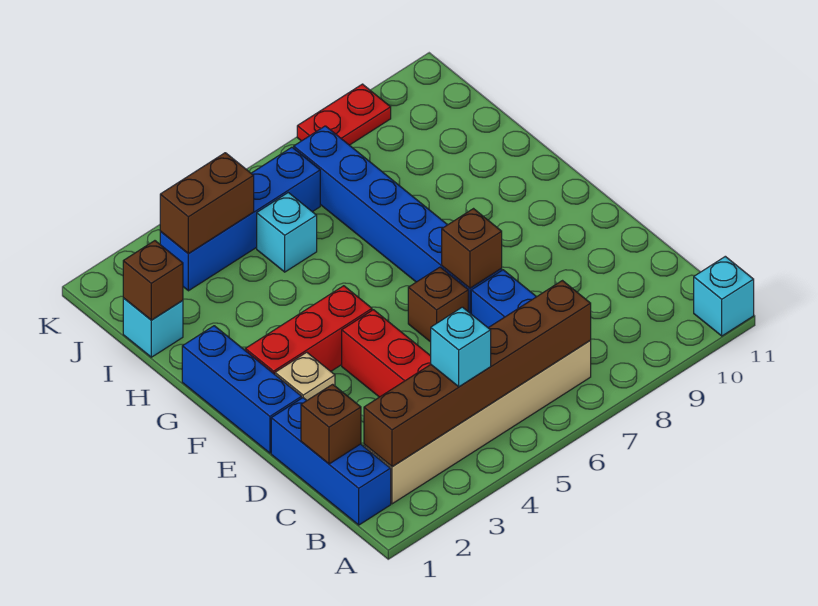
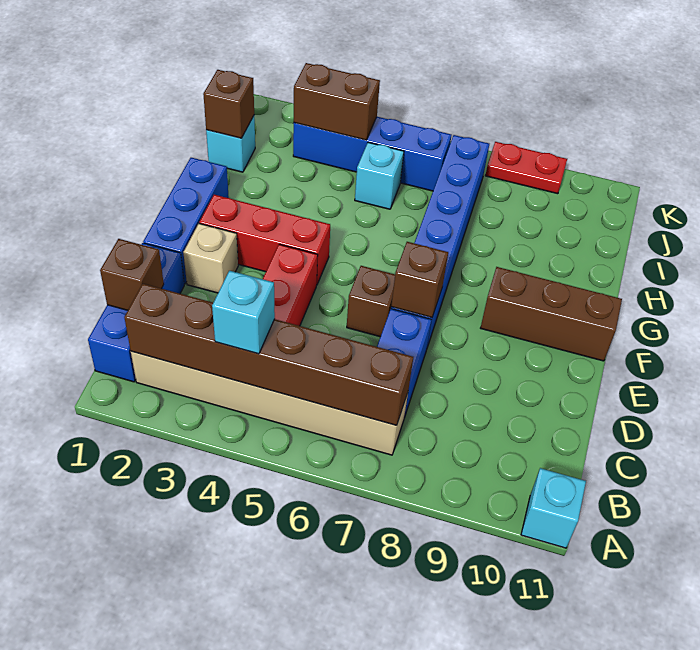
none -> brown brick F9:F11 level 1

